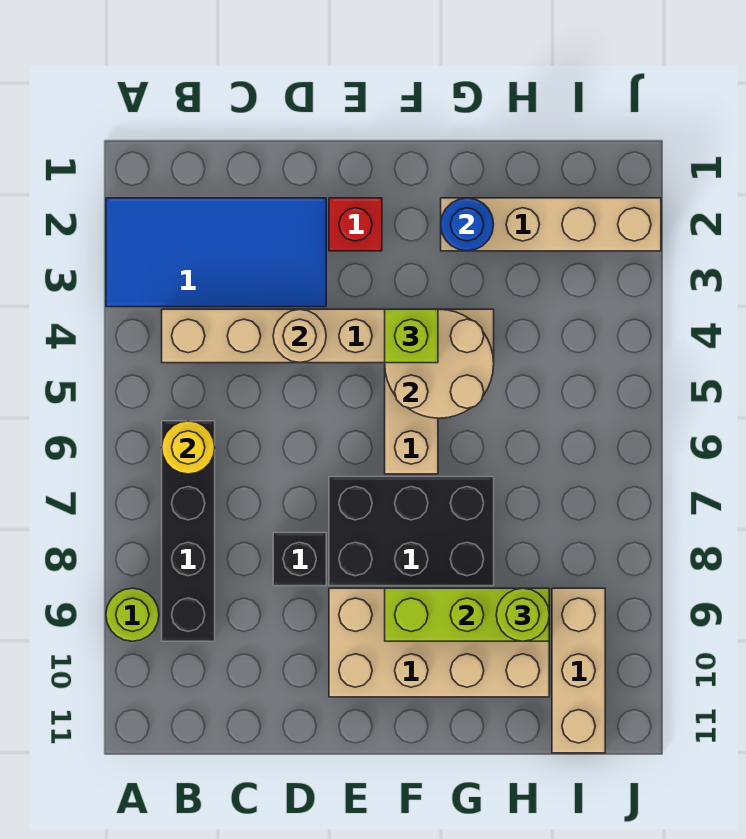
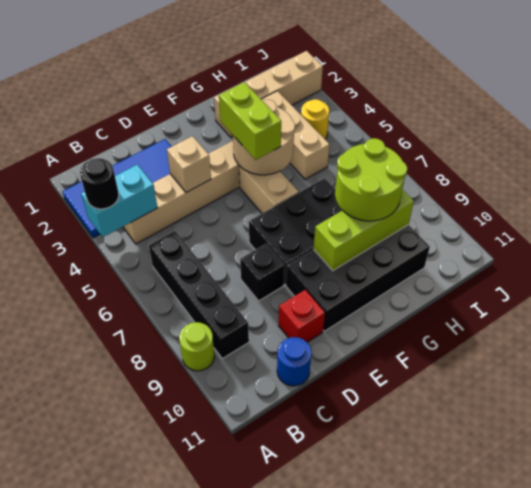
none -> cyan brick A4:B4 level 2
none -> black round brick A4 level 3
yellow round brick B6 level 2 -> yellow round brick I4 level 1
tan round brick D4 level 2 -> tan brick D4 level 2
red brick E2 level 1 -> red brick D10 level 1
tan brick E9:H10 level 1 -> black brick E9:H10 level 1
lime brick F4 level 3 -> lime brick F4:F5 level 3
blue round brick G2 level 2 -> blue round brick C11 level 1
lime round brick H9 level 3 -> lime round brick G8:H9 level 3
tan brick I9:I11 level 1 -> tan brick H3:H5 level 1

